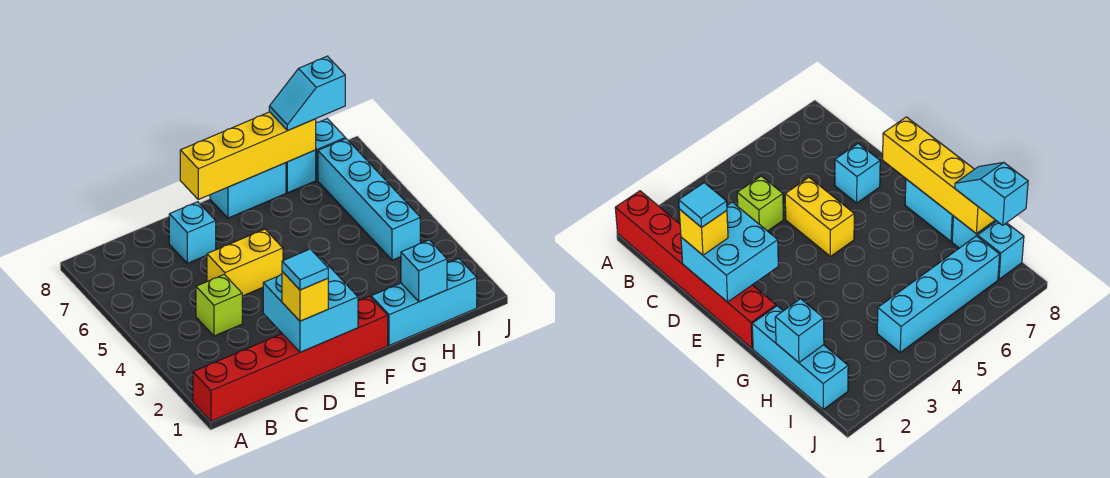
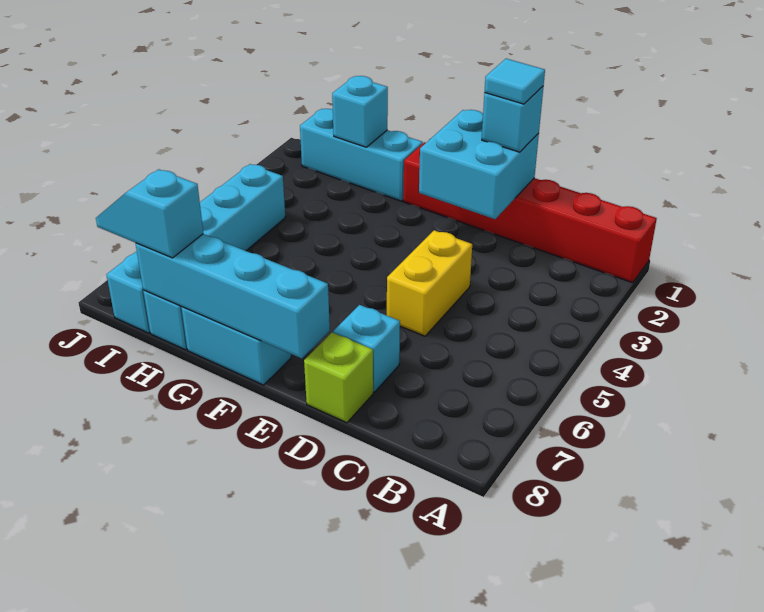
lime brick C4 level 1 -> lime brick D8 level 1
yellow brick D1 level 3 -> cyan brick D1 level 3
yellow brick D5:E5 level 1 -> yellow brick D4:D5 level 1
yellow brick E8:H8 level 2 -> cyan brick E8:H8 level 2
cyan slope H8:I8 level 3 top I -> cyan slope H8:I8 level 3 top H

